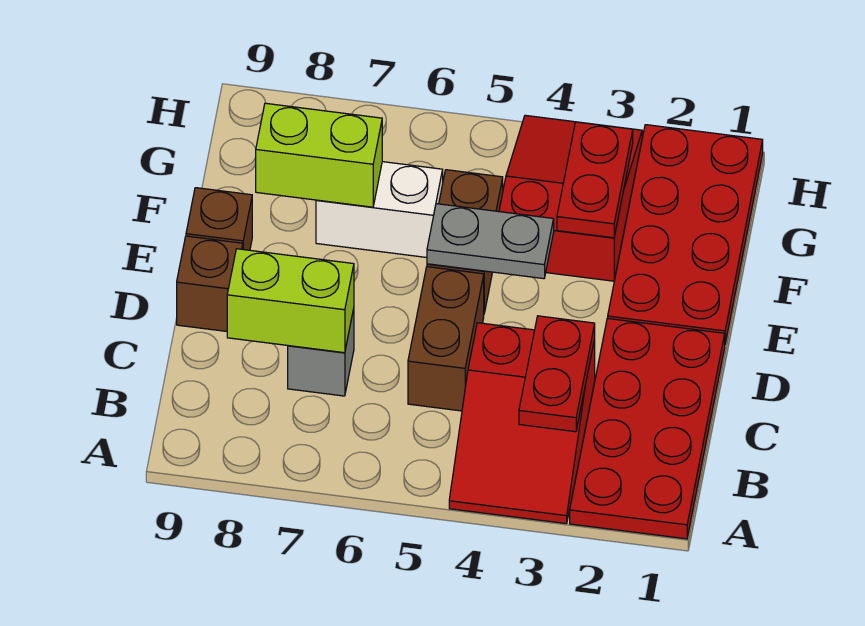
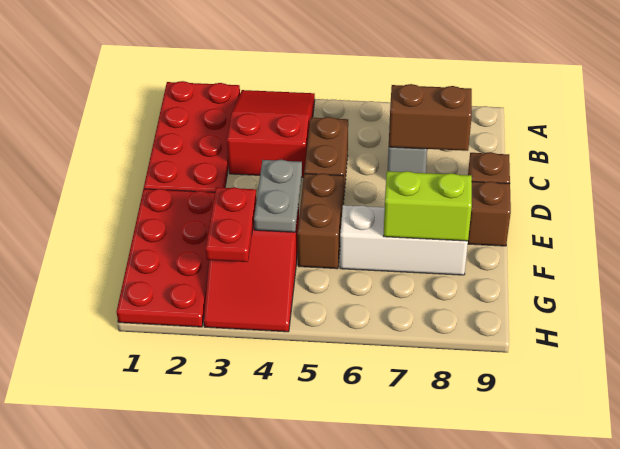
red plate B3:C3 level 2 -> none
lime brick C7:C8 level 2 -> brown brick C7:C8 level 2
grey plate E4:E5 level 2 -> grey plate E4:F4 level 2
white brick F6:F7 level 1 -> white brick F6:F8 level 1

